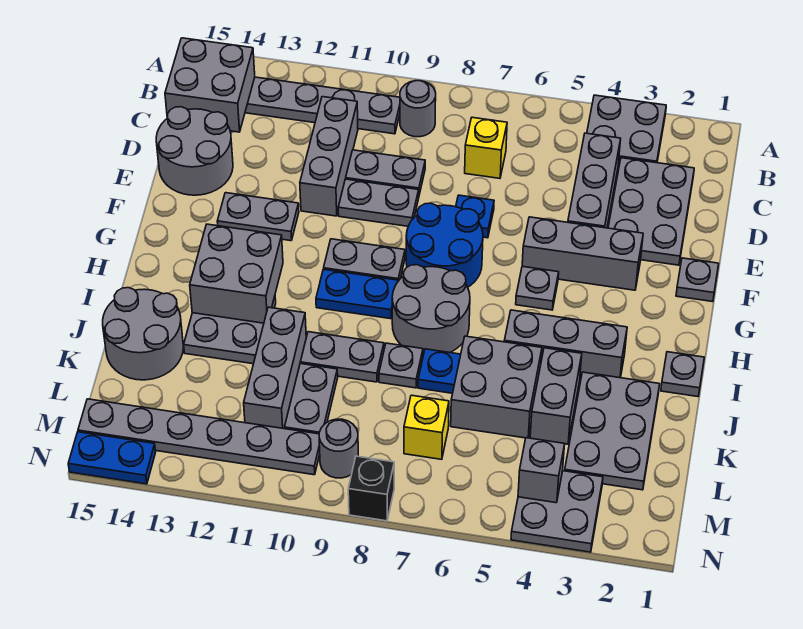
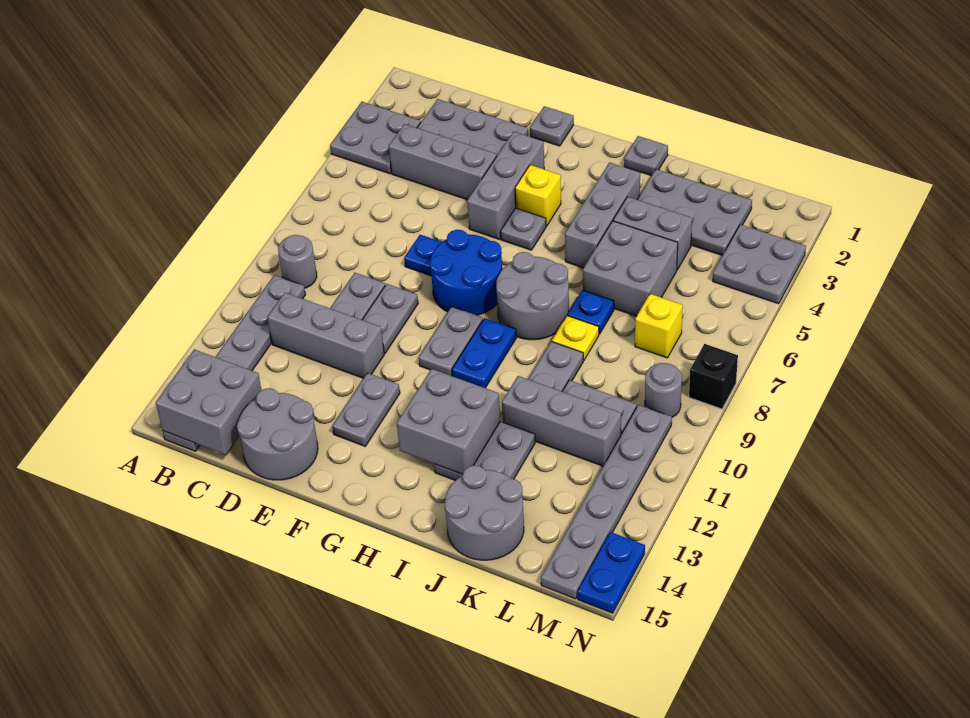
yellow brick C7 level 1 -> yellow brick G4 level 1
grey plate J8 level 1 -> yellow plate J8 level 1
grey brick M4 level 2 -> none

